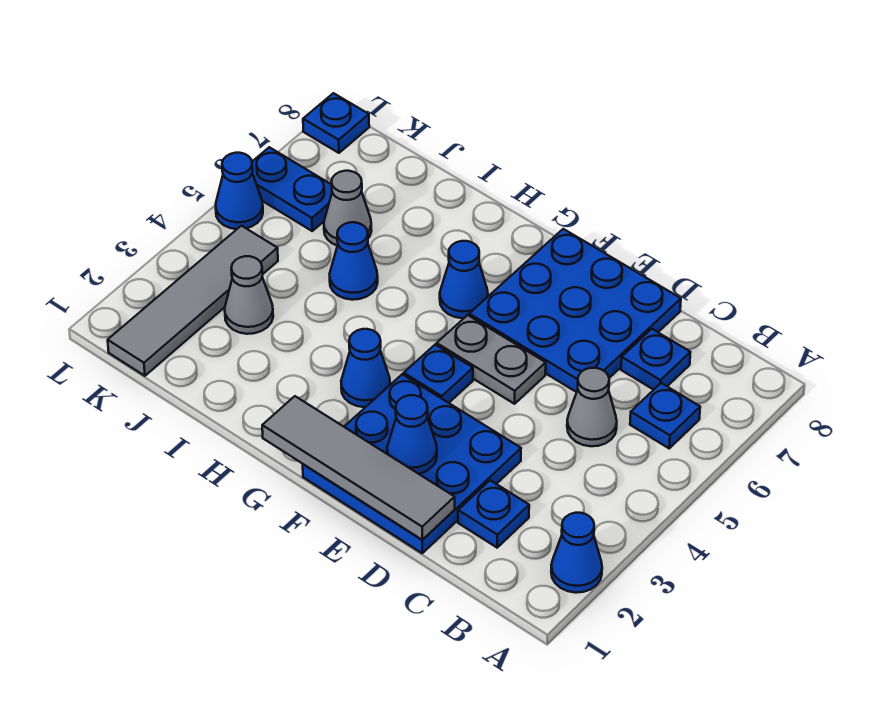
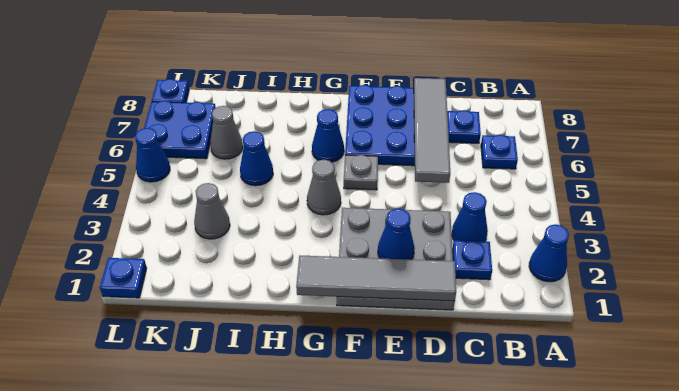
grey cone C5 level 1 -> grey cone G4 level 1
blue plate D1:F3 level 1 -> grey plate D1:F3 level 1
grey plate E5:F5 level 1 -> grey plate F5 level 1
blue plate F4 level 1 -> blue plate L1 level 1
blue cone G3 level 1 -> blue cone C3 level 1
grey tile K1:K4 level 1 -> grey tile D5:D8 level 2
blue plate K6:L6 level 1 -> blue plate K6:L7 level 1

